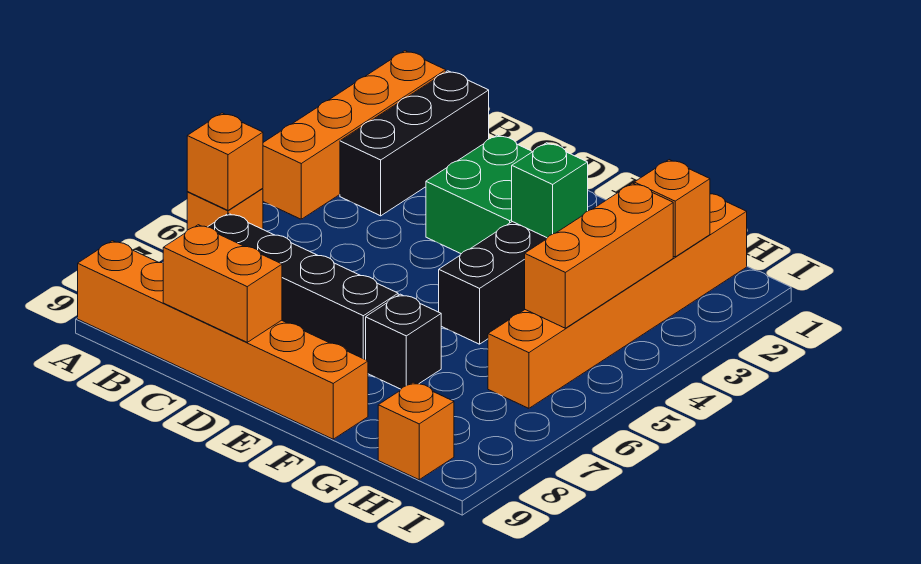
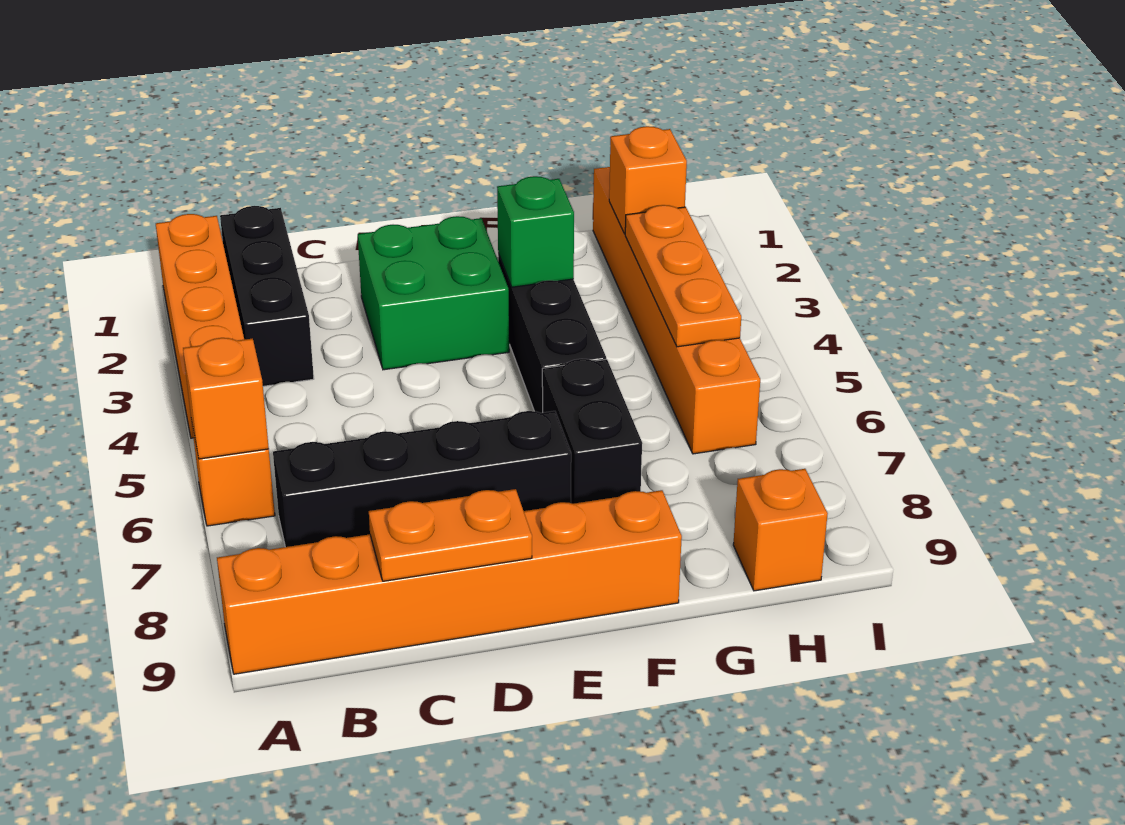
orange brick C9:D9 level 2 -> orange plate C9:D9 level 2
black brick F7 level 1 -> black brick F6:F7 level 1
orange brick H3:H5 level 2 -> orange plate H3:H5 level 2

